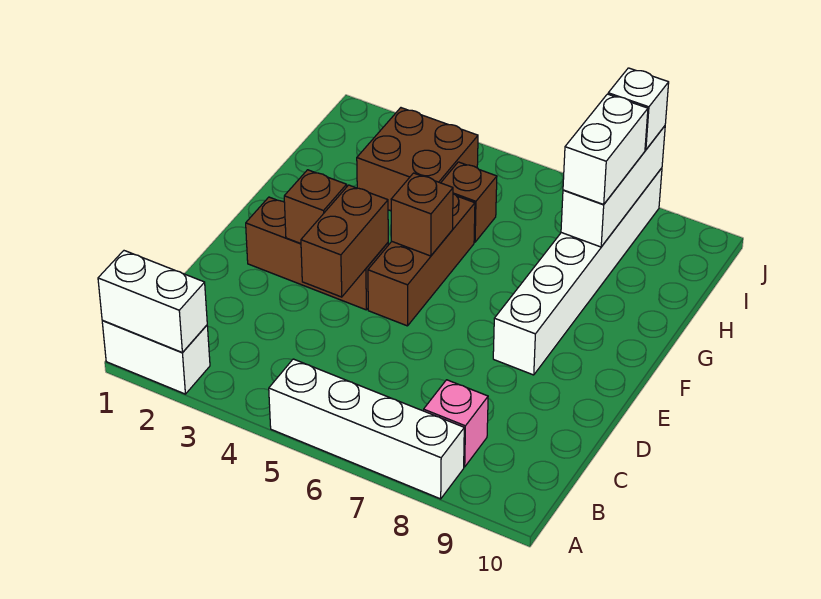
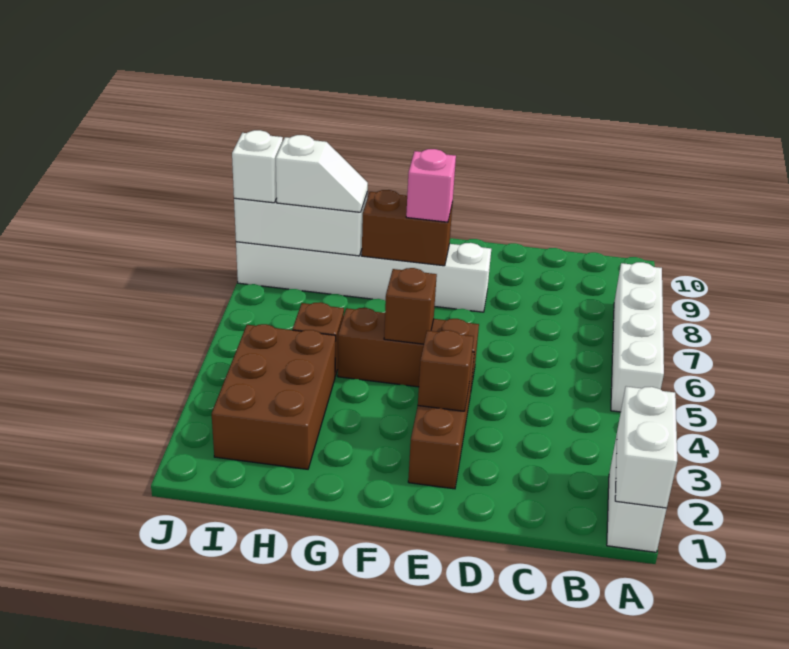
pink brick B8 level 1 -> pink brick F8 level 3
brown brick D4:E4 level 2 -> brown brick F8:G8 level 2
brown brick H3:I4 level 1 -> brown brick H2:I4 level 1
white brick H8:I8 level 3 -> white slope H8:I8 level 3 top I

